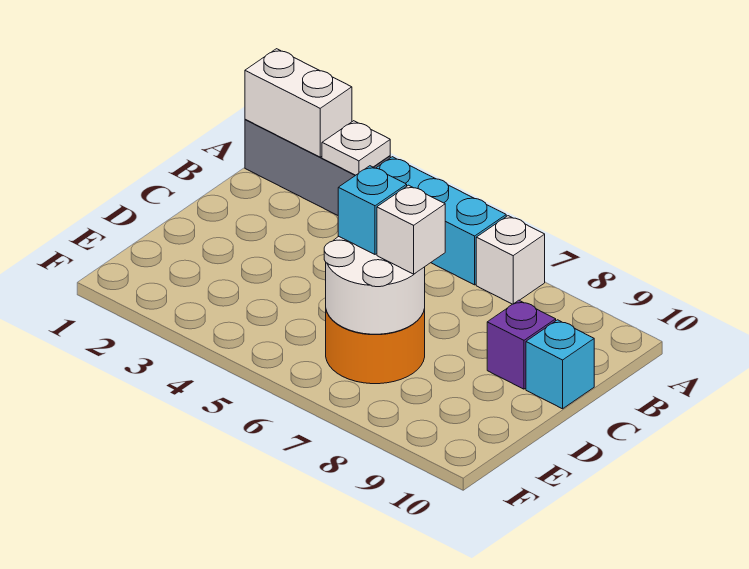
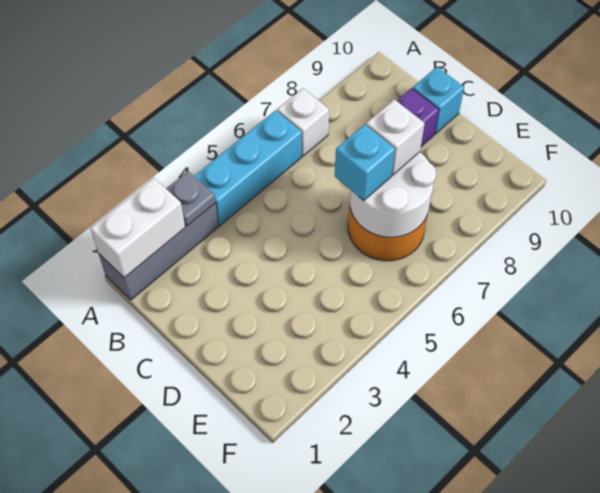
white plate A3 level 2 -> grey plate A3 level 2

